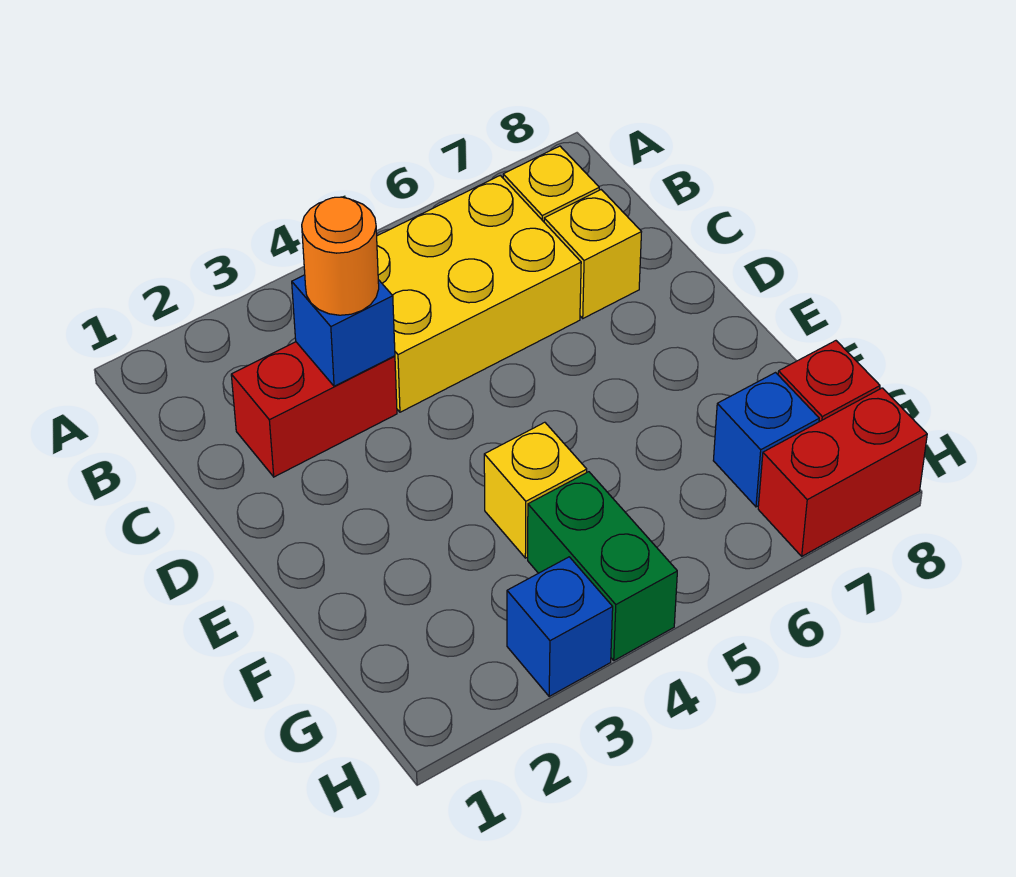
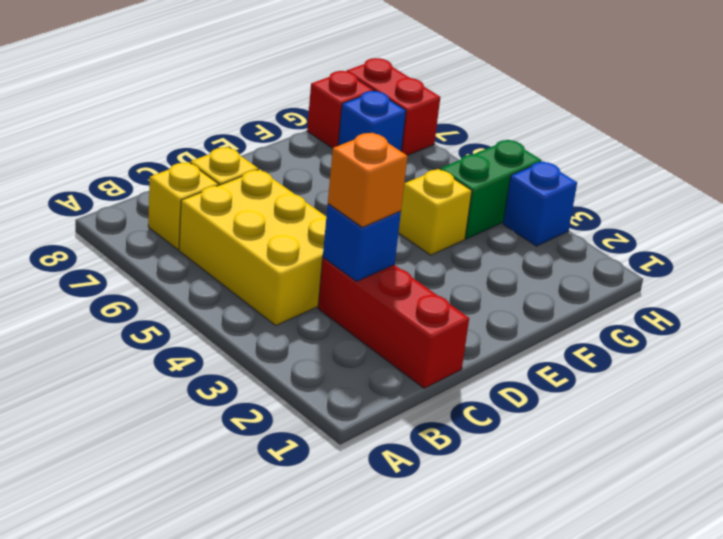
red brick C2:C3 level 1 -> red brick C1:C3 level 1
orange round brick C3 level 3 -> orange brick C3 level 3

